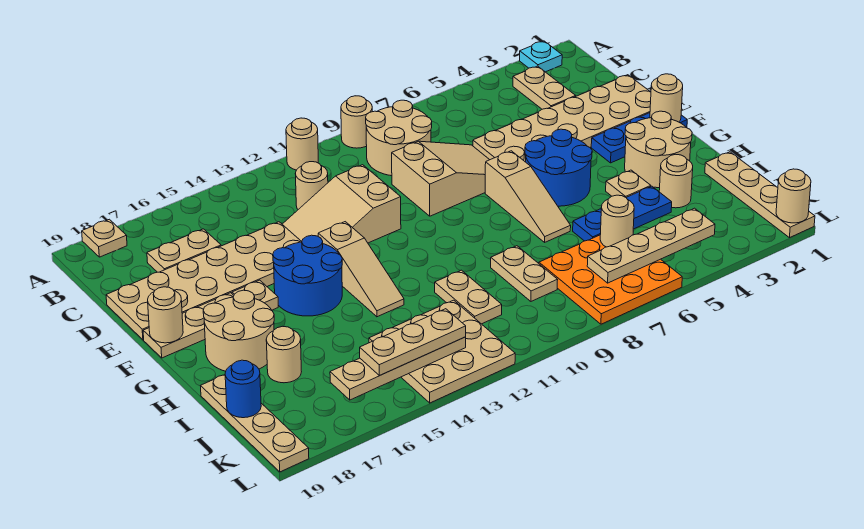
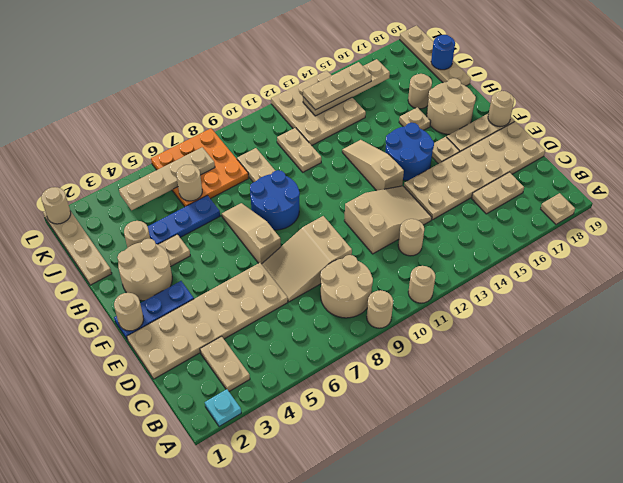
blue round brick F5:G6 level 1 -> blue round brick G8:H9 level 1
none -> tan plate H16 level 1

